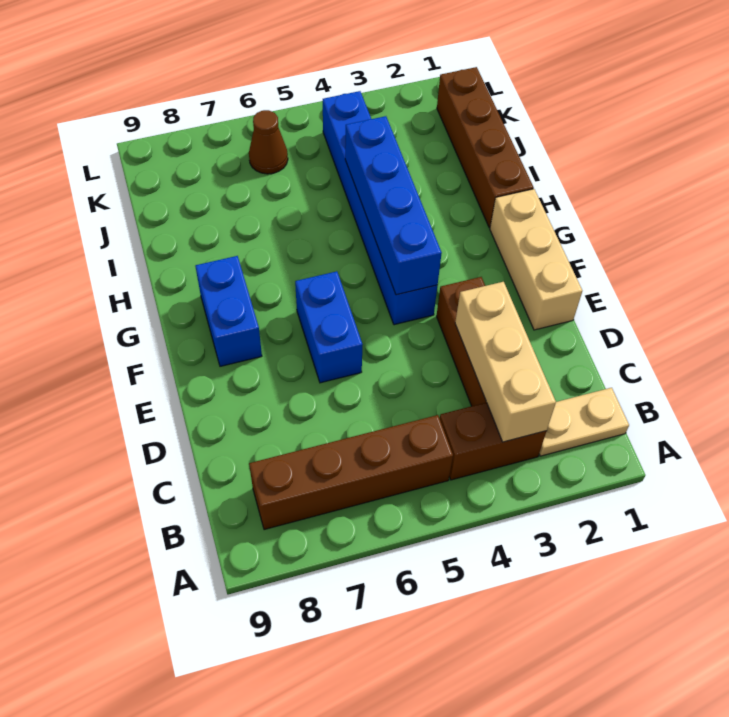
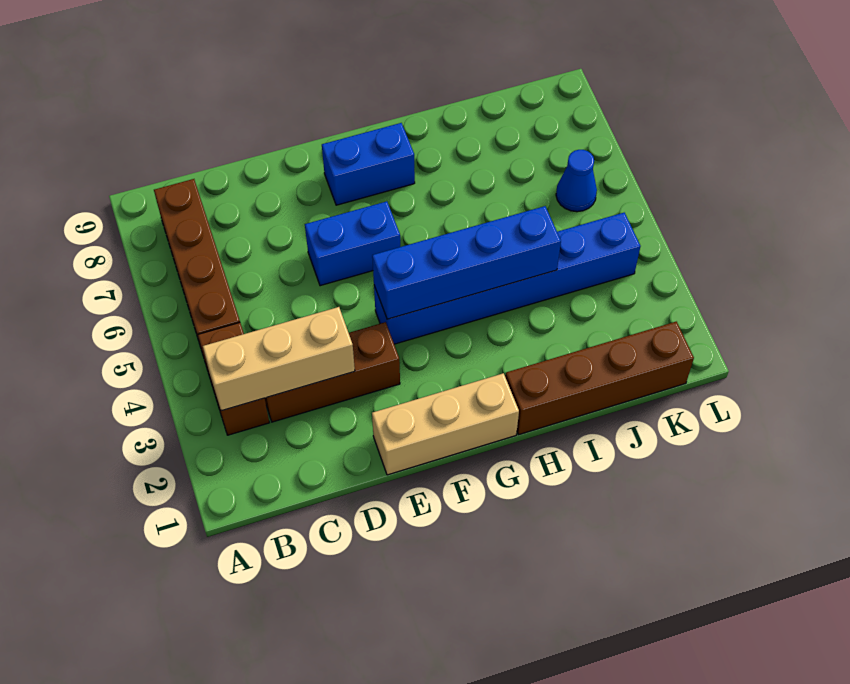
tan plate B1:B2 level 1 -> none
brown cone K6 level 1 -> blue cone K6 level 1

